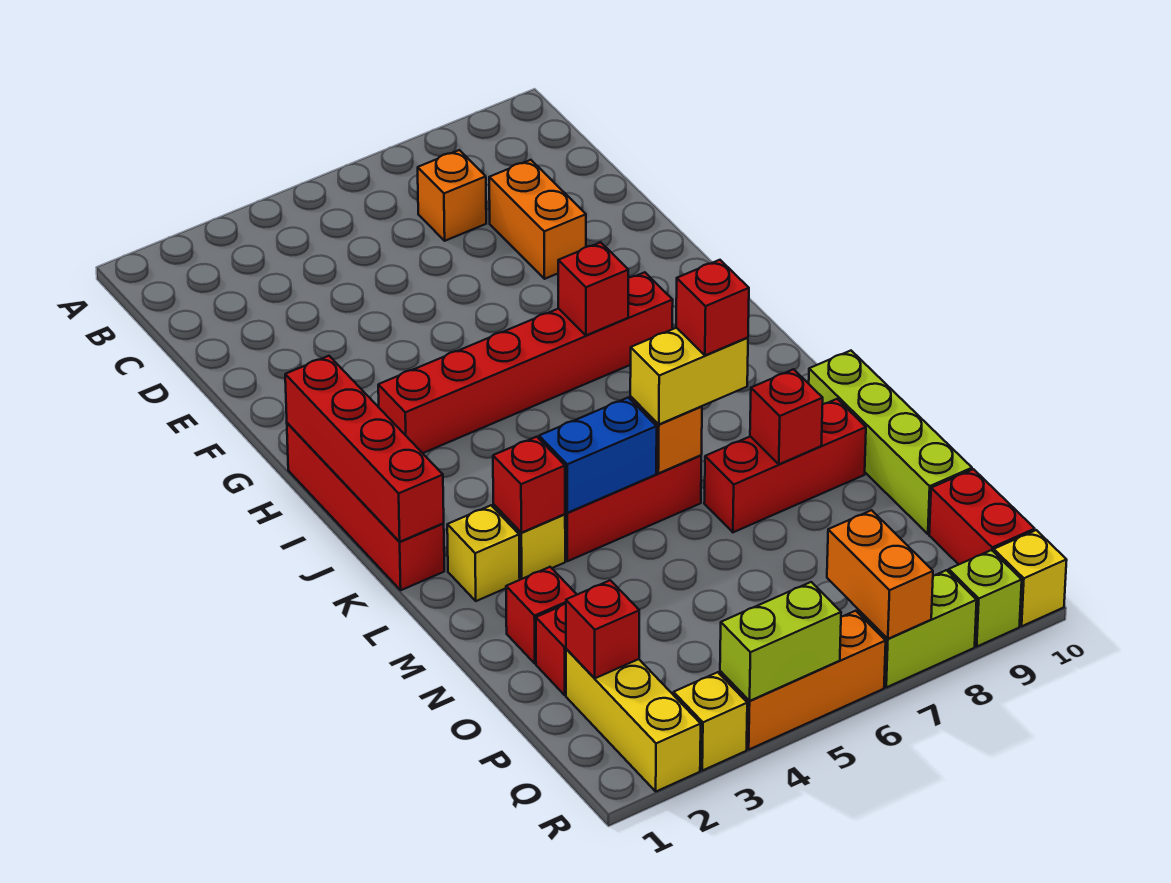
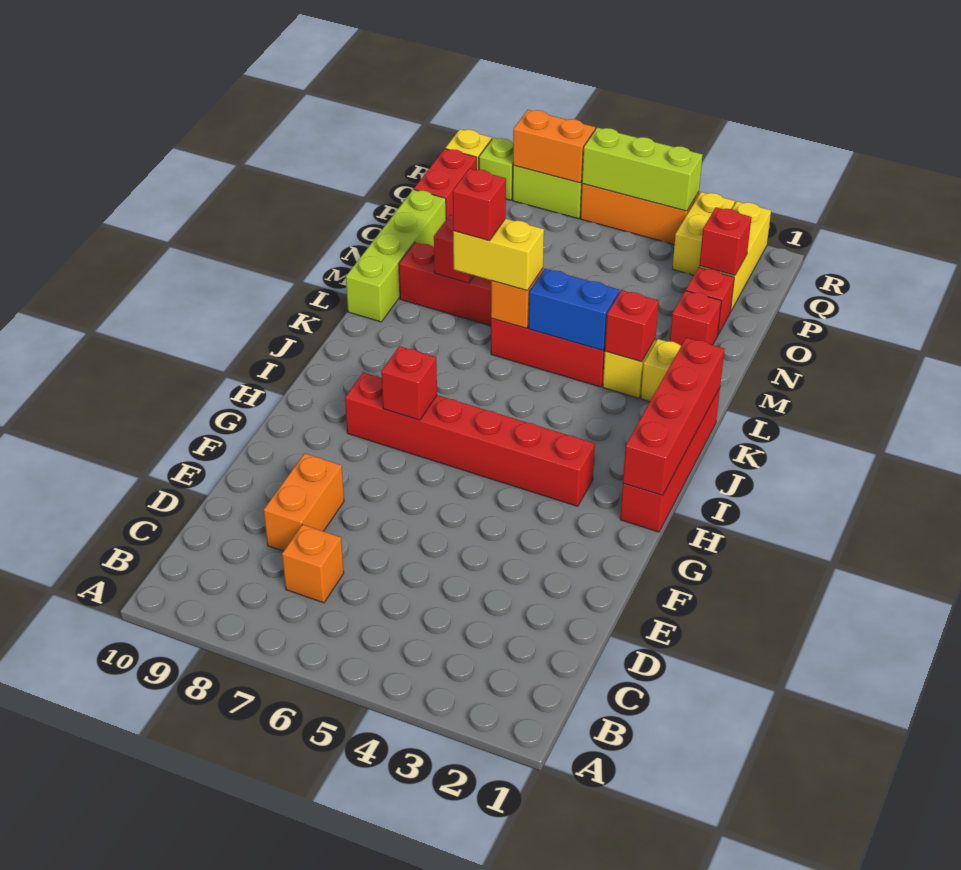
orange brick Q7:R7 level 2 -> orange brick R7:R8 level 2
yellow brick R3 level 1 -> yellow brick Q3:R3 level 1
lime brick R4:R5 level 2 -> lime brick R4:R6 level 2

